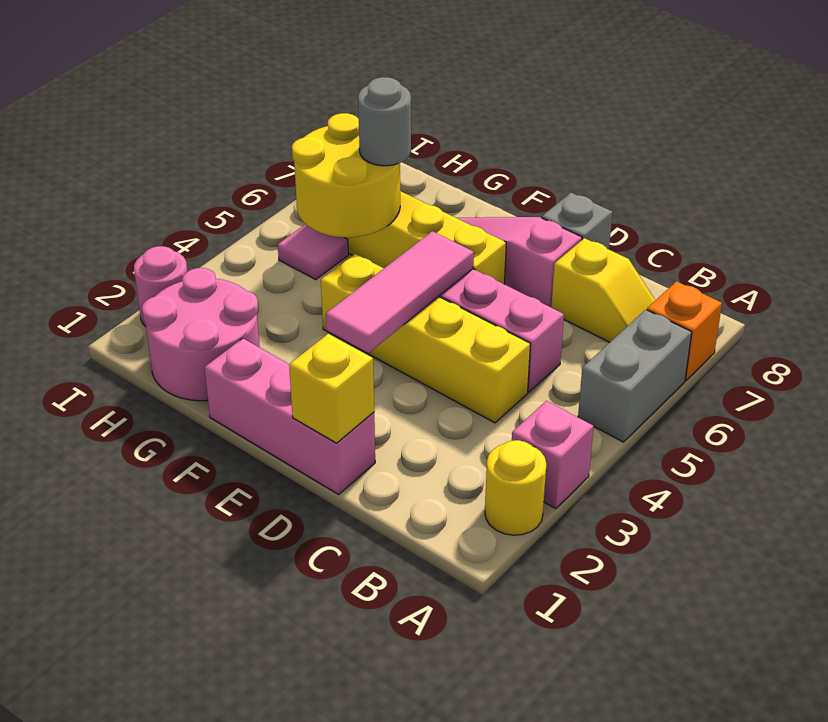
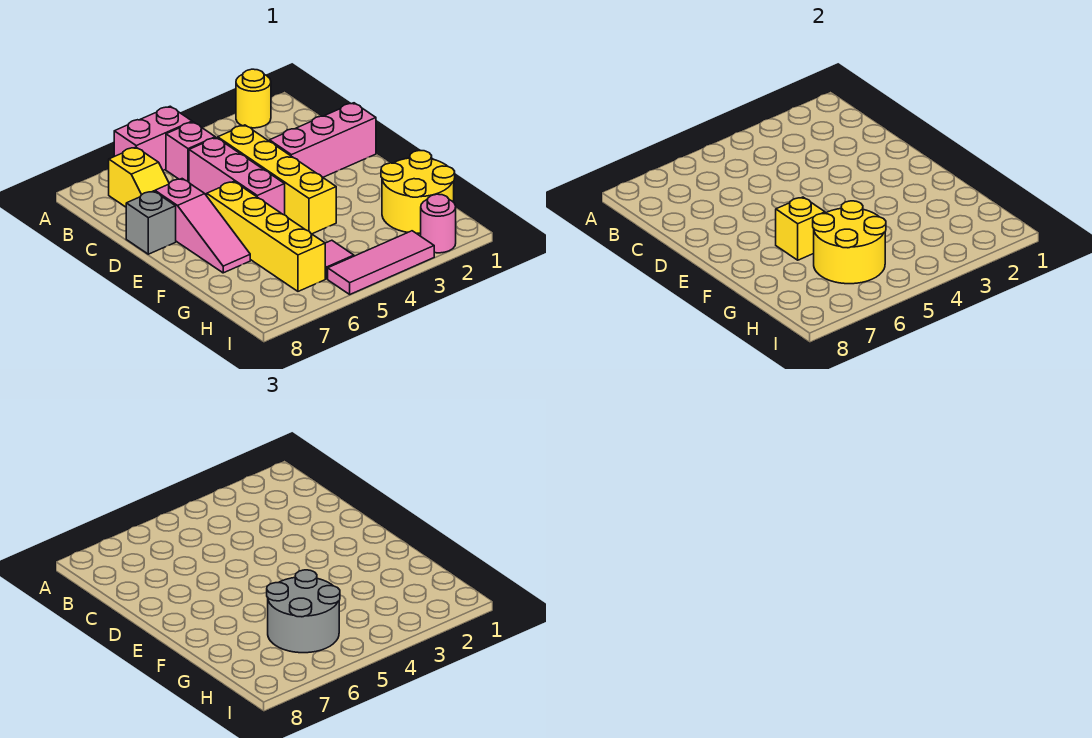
pink brick A3 level 1 -> pink brick B5 level 1
grey brick A5:A6 level 1 -> pink brick A5:A6 level 1
orange brick A7 level 1 -> none
yellow slope B7:C7 level 1 top C -> yellow slope B7:C7 level 1 top B
pink brick D1:F1 level 1 -> pink brick D1:D3 level 1
yellow brick D1 level 2 -> yellow brick F6 level 2
pink tile E3:E5 level 2 -> pink tile I3:I5 level 1
pink round brick G1:H2 level 1 -> yellow round brick G1:H2 level 1
grey round brick G6 level 3 -> grey round brick G5:H6 level 3

